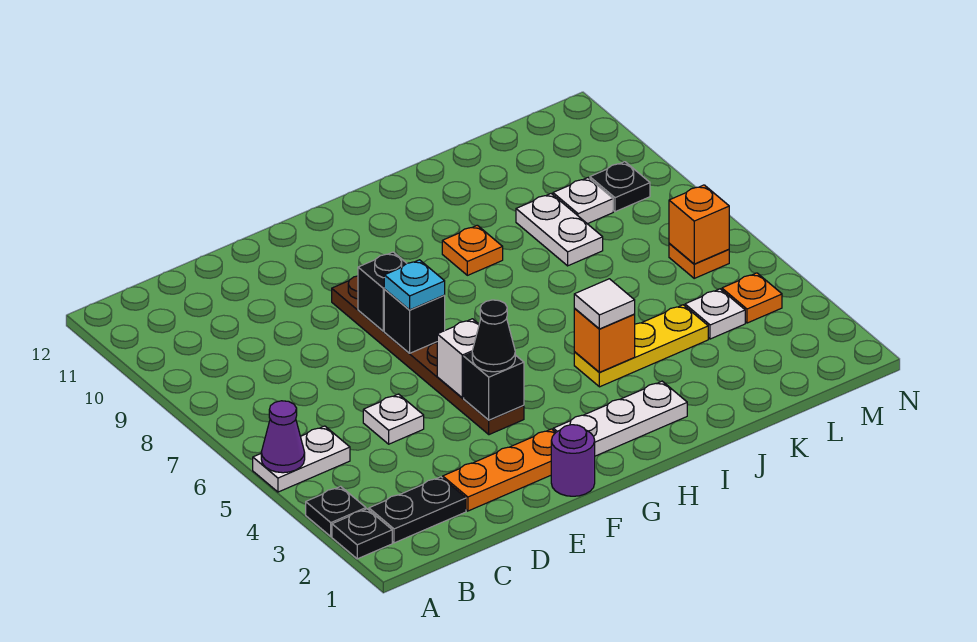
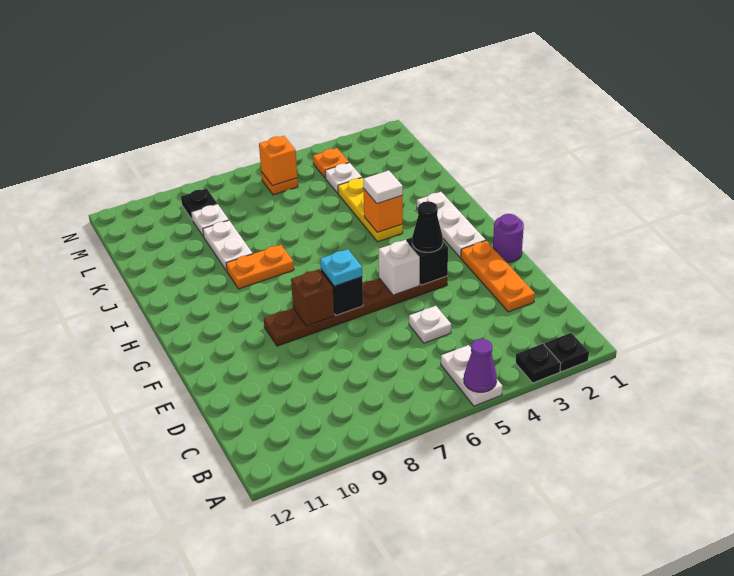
black plate B2:C2 level 1 -> none
black brick F8 level 2 -> brown brick F8 level 2
orange plate I9 level 1 -> orange plate I8:I9 level 1
white plate K8:K9 level 1 -> white plate J9:K9 level 1

